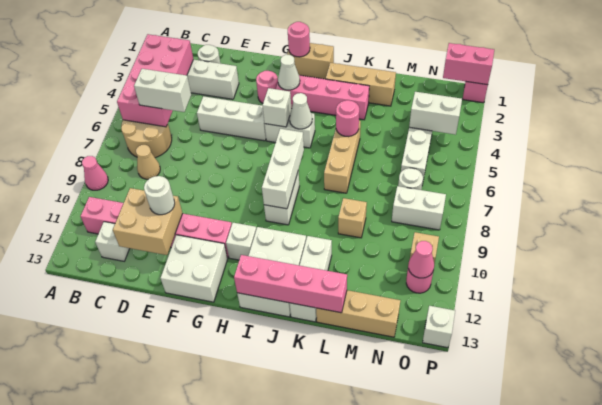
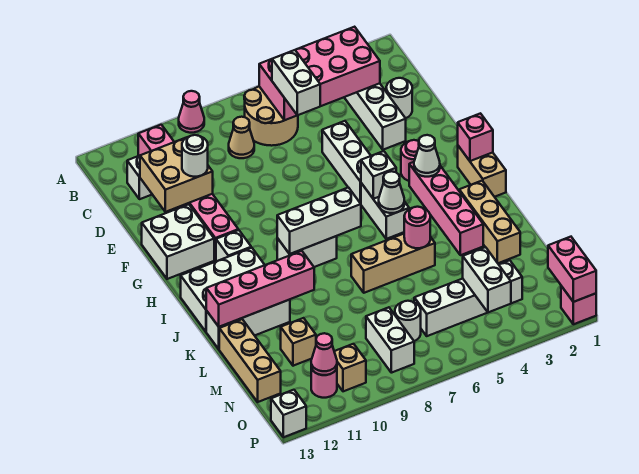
pink round brick H1 level 2 -> pink brick H1 level 2
pink brick I13:L13 level 2 -> pink brick K10:K13 level 2
tan brick L9 level 1 -> tan brick M11 level 1

